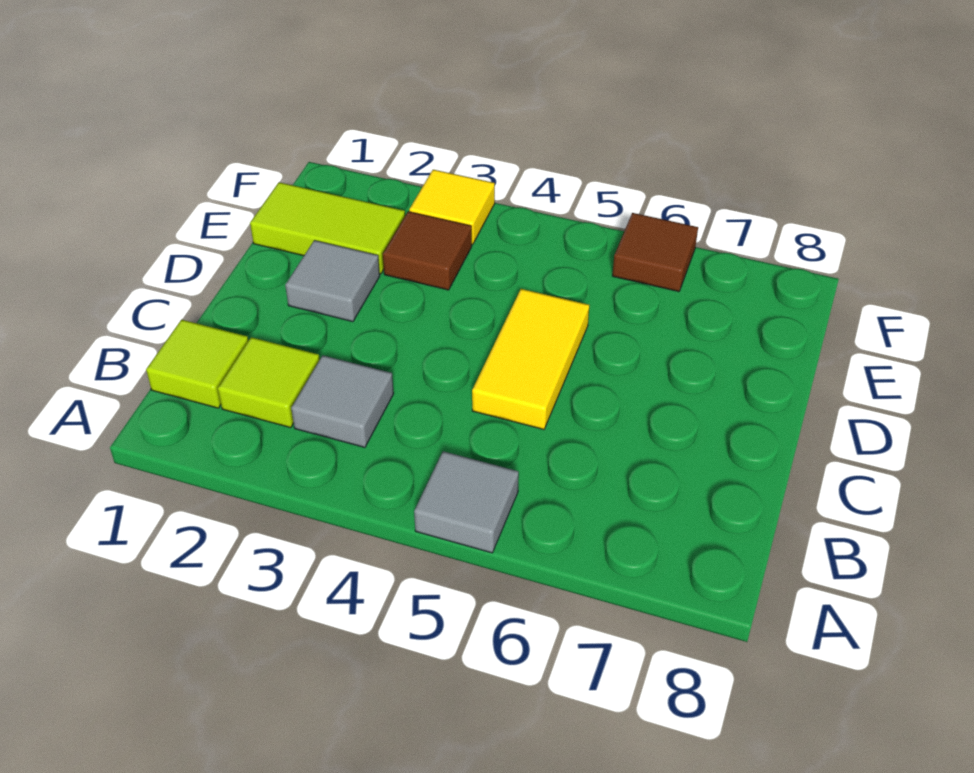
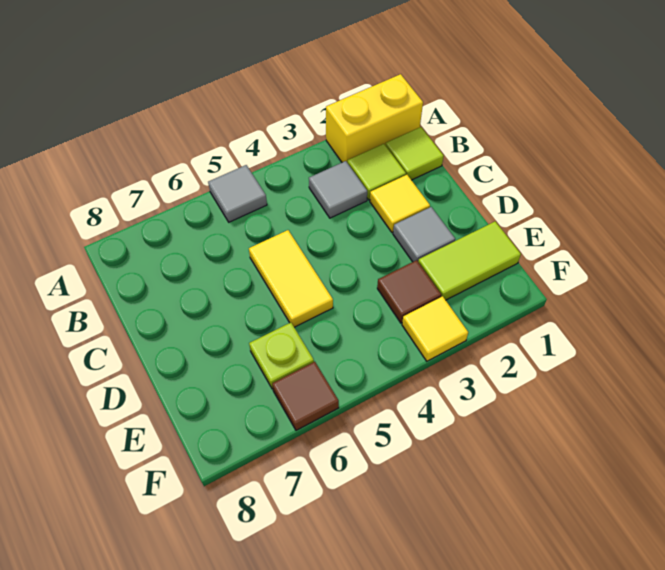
none -> yellow brick A1:A2 level 1
none -> yellow tile C2 level 1
none -> lime plate E6 level 1

